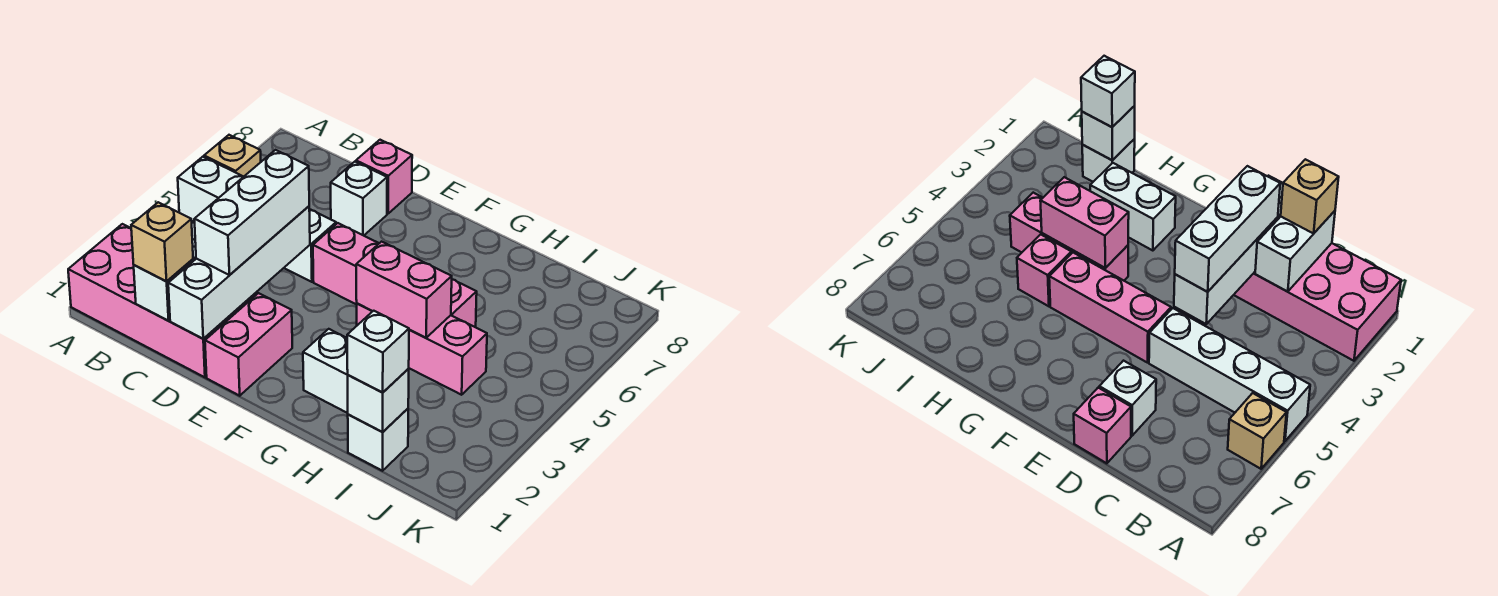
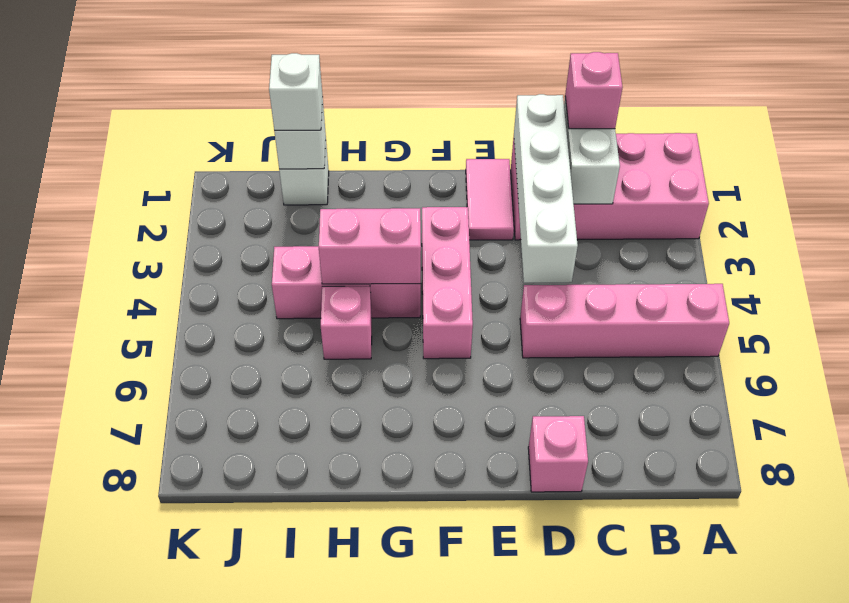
white brick A5:D5 level 1 -> pink brick A5:D5 level 1
tan brick A6 level 1 -> none
tan brick C1 level 3 -> pink brick C1 level 3
white brick D2:D4 level 3 -> none
white brick D7 level 1 -> none
pink brick E1:E2 level 1 -> pink tile E1:E2 level 1
pink brick E5:G5 level 1 -> pink brick F3:F5 level 1
white brick G2:H2 level 1 -> none

